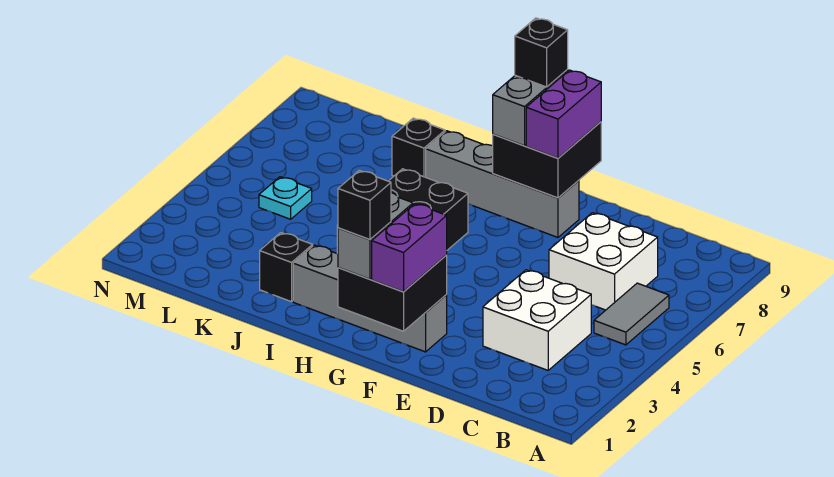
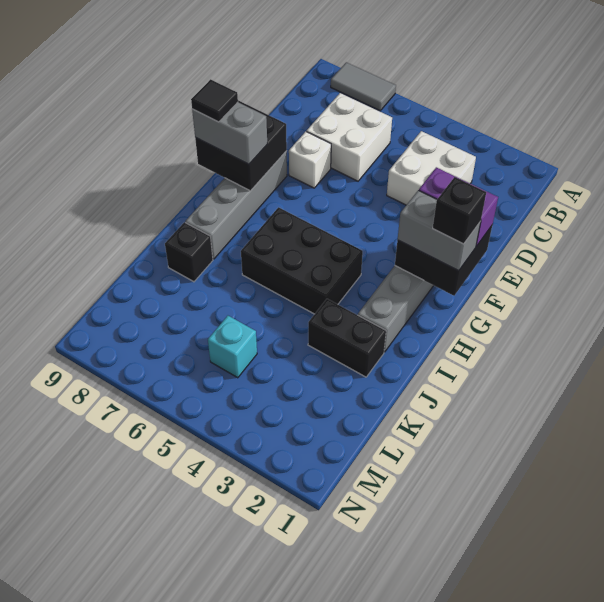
grey tile B5:B6 level 1 -> grey tile A7:A8 level 1
none -> white brick E7 level 1
purple brick F8:F9 level 3 -> none
black brick G9 level 4 -> black tile G9 level 4
black brick J2 level 1 -> black brick J2:J3 level 1
cyan plate L5 level 1 -> cyan brick L5 level 1

